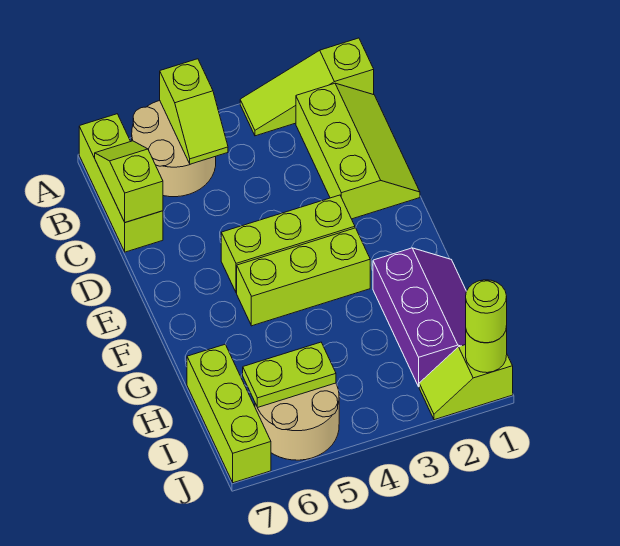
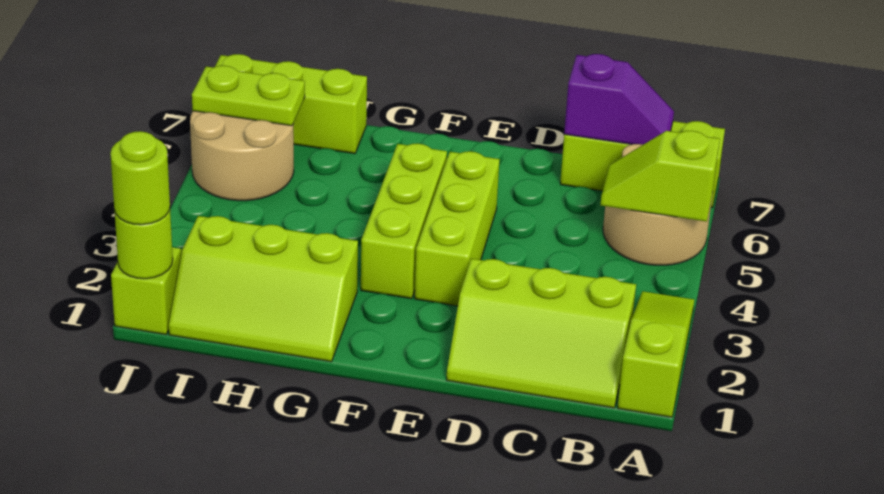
lime slope B7:C7 level 2 top C -> purple slope B7:C7 level 2 top C
purple slope G1:I2 level 1 top 2 -> lime slope G1:I2 level 1 top 2
lime plate I5:I6 level 2 -> lime plate I6:J6 level 2

